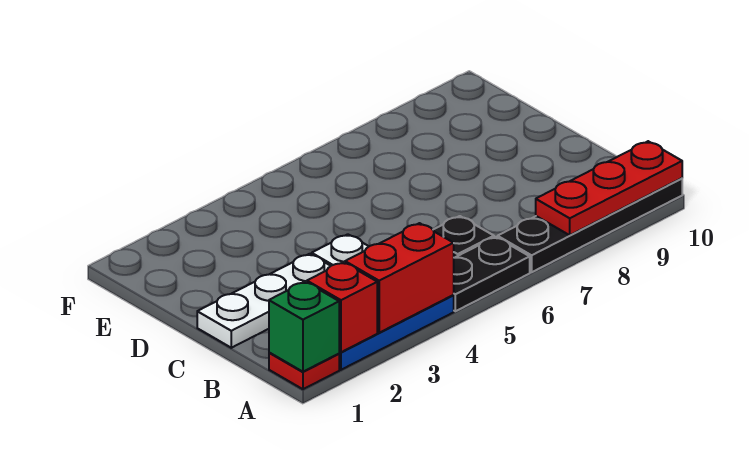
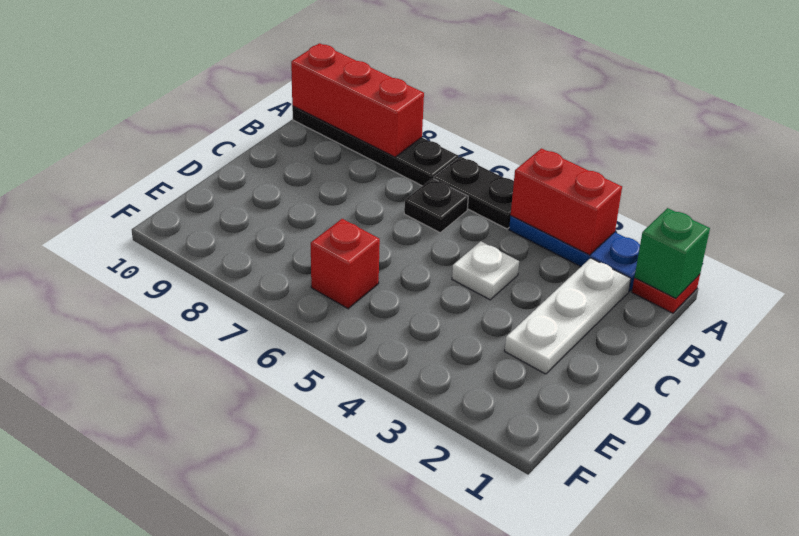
red brick A2 level 2 -> red brick E6 level 1
red plate A8:A10 level 2 -> red brick A8:A10 level 2
white plate C1:C3 level 1 -> white plate B2:D2 level 1

